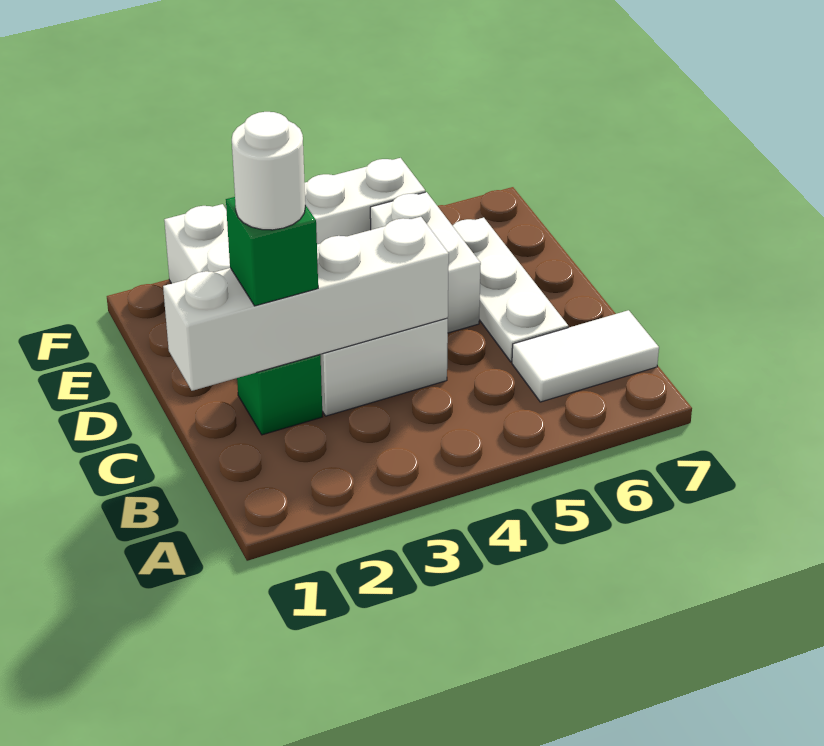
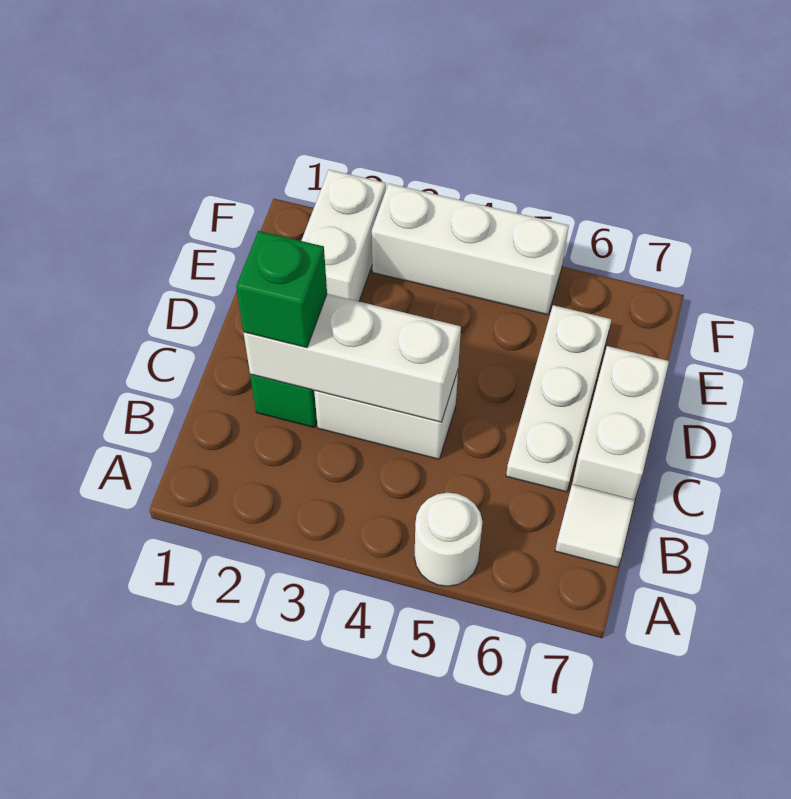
white tile B6:B7 level 1 -> white tile B7 level 1
white brick C1:C4 level 2 -> white brick C2:C4 level 2
white round brick C2 level 4 -> white round brick A5 level 1
white brick D5:E5 level 1 -> white brick C7:D7 level 1

